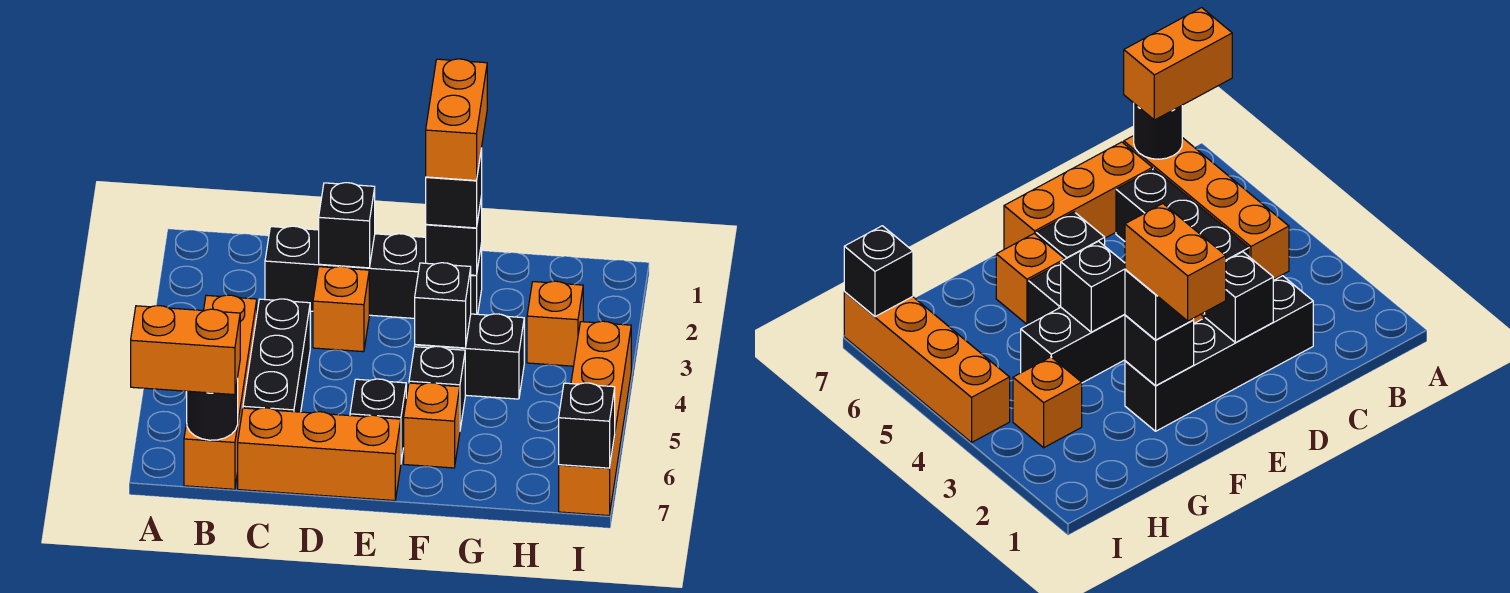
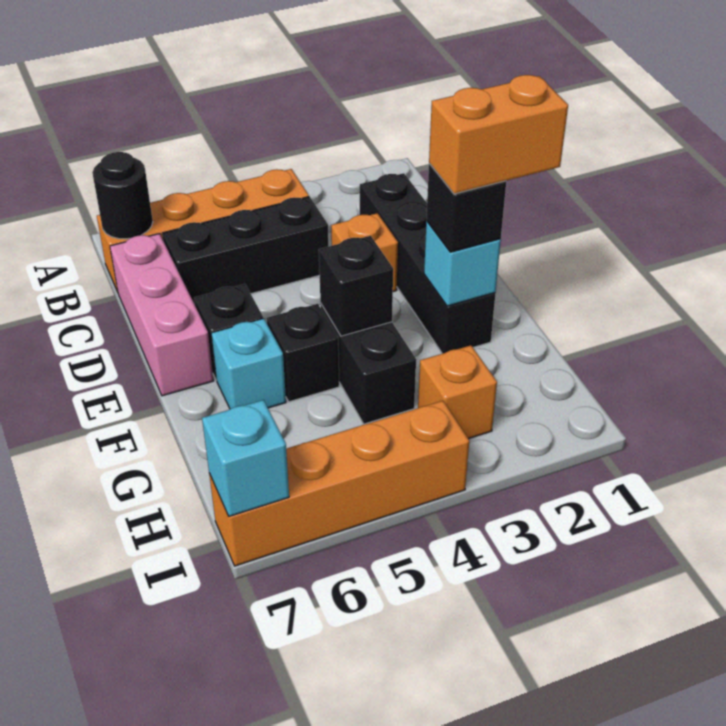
orange brick A7:B7 level 3 -> none
orange brick C7:E7 level 1 -> pink brick C7:E7 level 1
black brick D2 level 2 -> none
black brick F2 level 2 -> cyan brick F2 level 2
orange brick F6 level 1 -> cyan brick F6 level 1
black brick I7 level 2 -> cyan brick I7 level 2

